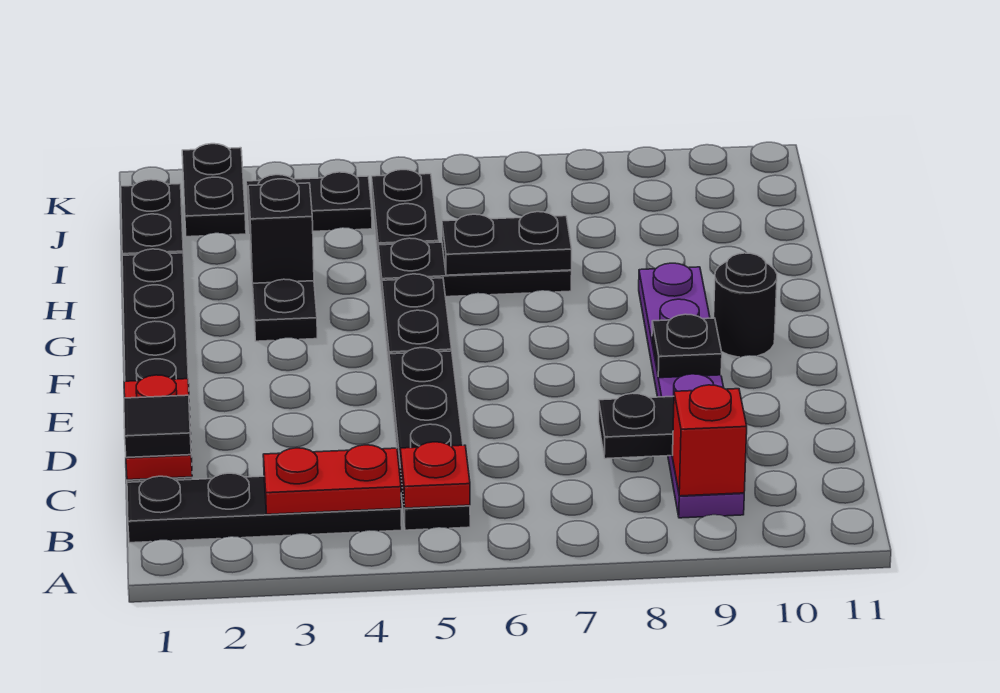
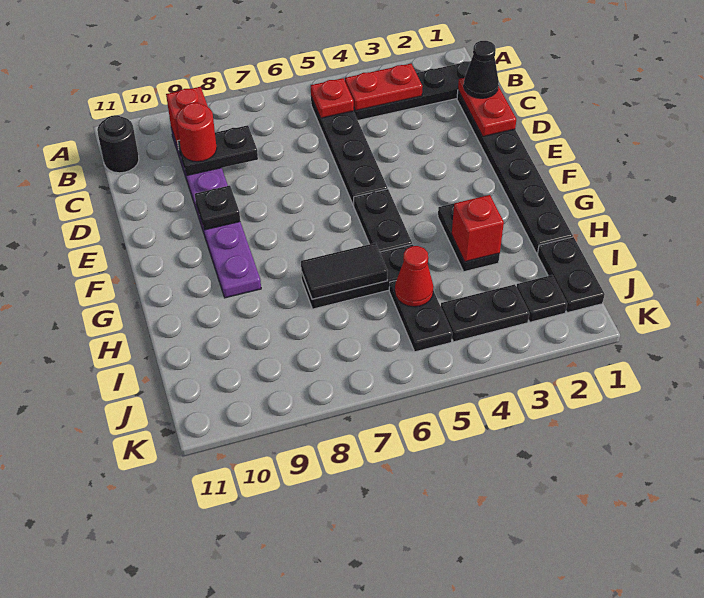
black tile C1 level 3 -> black cone C1 level 3
none -> red round brick C9 level 3
black round brick F10 level 1 -> black round brick B11 level 1
black brick H3 level 2 -> red brick H3 level 2
black plate H6:H7 level 2 -> black tile H6:H7 level 2
none -> red cone I5 level 2
black plate J2:K2 level 1 -> black plate J2 level 1

